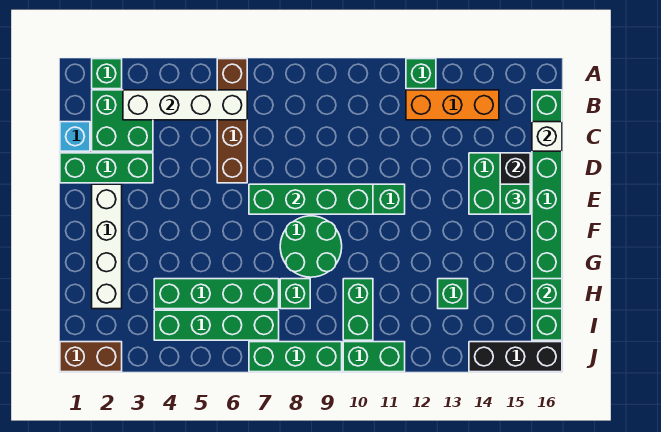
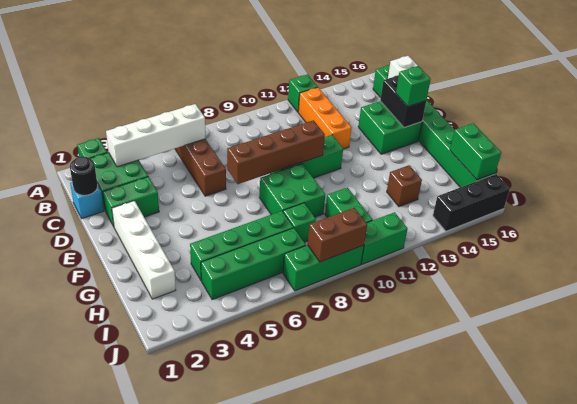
orange brick B12:B14 level 1 -> orange brick B12:D12 level 1
none -> black round brick C1 level 2
green brick D1:D3 level 1 -> green brick D2:D3 level 1
green brick E7:E10 level 2 -> brown brick E7:E10 level 2
green round brick F8:G9 level 1 -> green brick F8:G9 level 1
green brick H13 level 1 -> brown brick H13 level 1
green brick H16 level 2 -> green brick H16:I16 level 2
brown brick J1:J2 level 1 -> brown brick J8:J9 level 2

